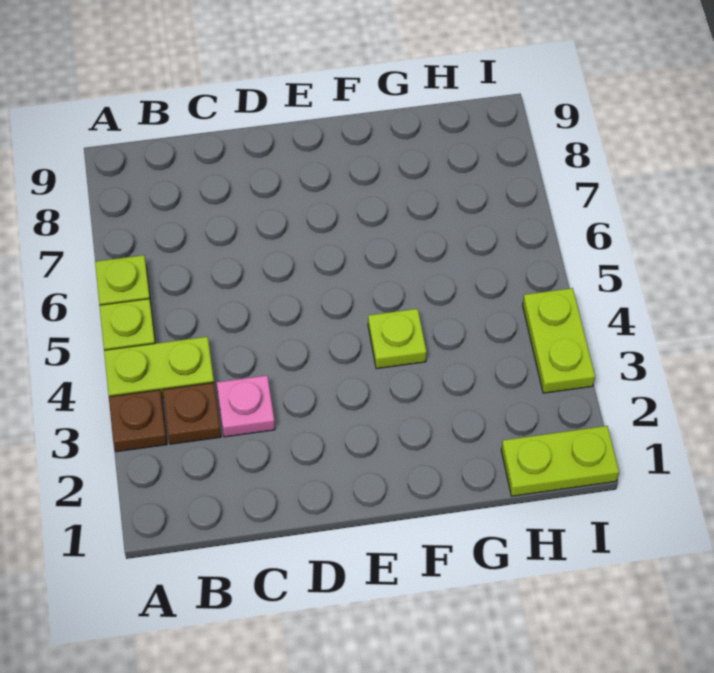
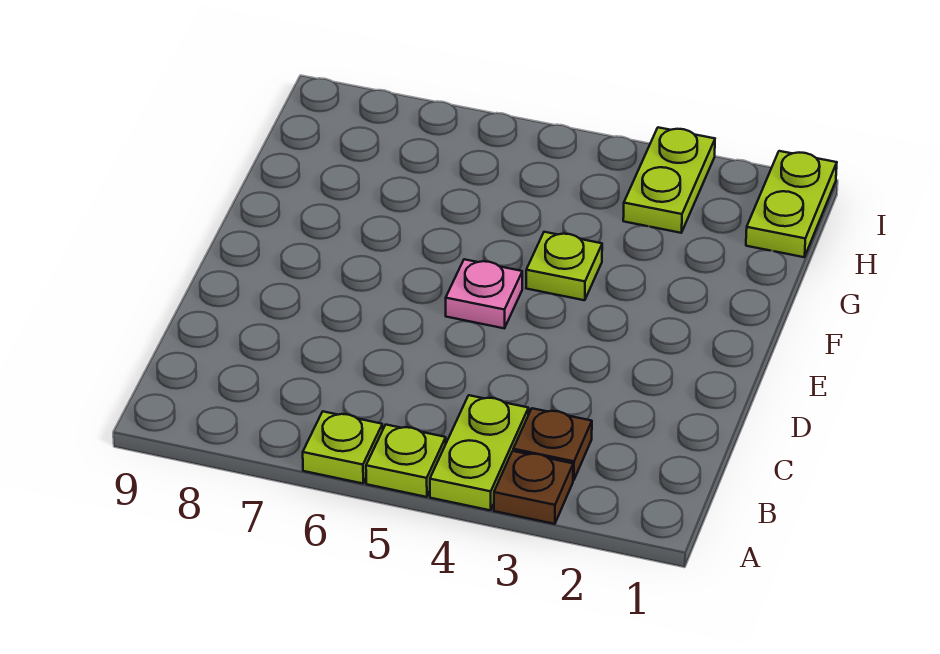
pink plate C3 level 1 -> pink plate E5 level 1
lime plate I3:I4 level 1 -> lime plate H3:I3 level 1

